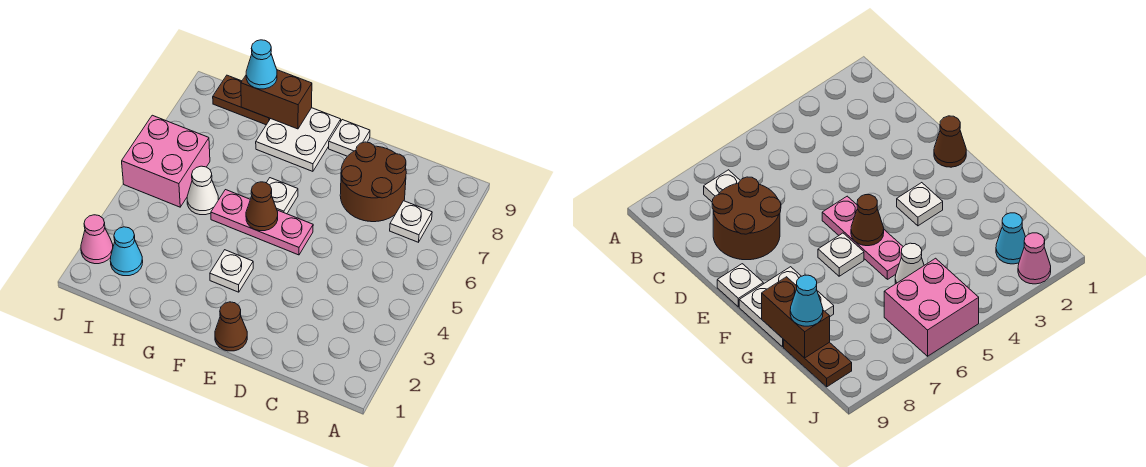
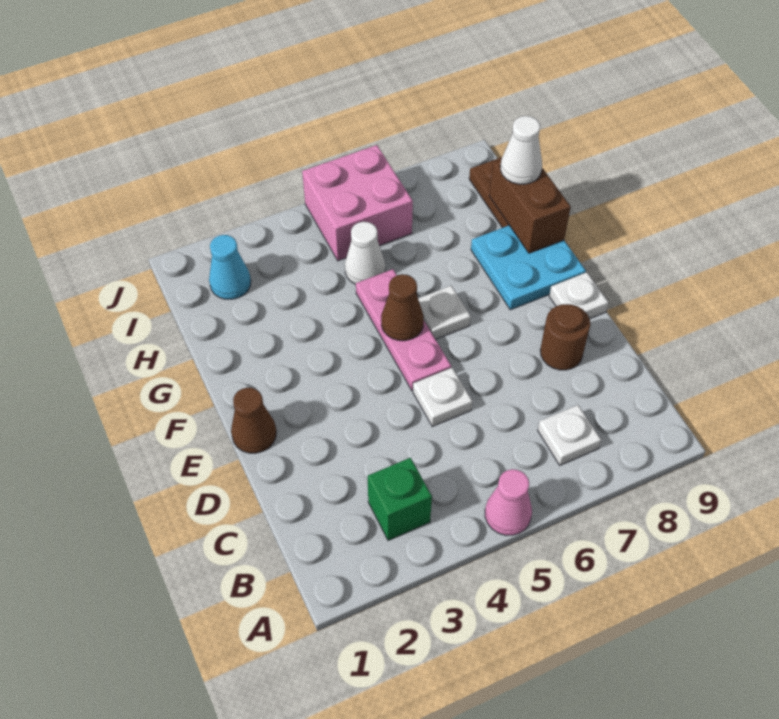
none -> green brick B3 level 1
brown round brick C7:D8 level 1 -> brown round brick D8 level 1
white plate F3 level 1 -> white plate D5 level 1
white plate F8:G9 level 1 -> cyan plate F8:G9 level 1
cyan cone H9 level 3 -> white cone H9 level 3
pink cone J2 level 1 -> pink cone A5 level 1

